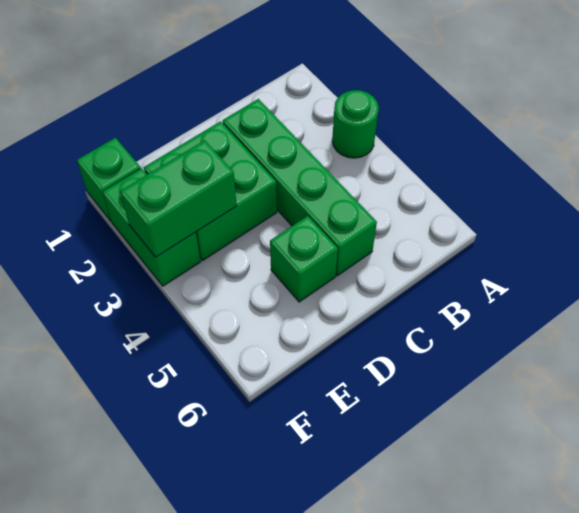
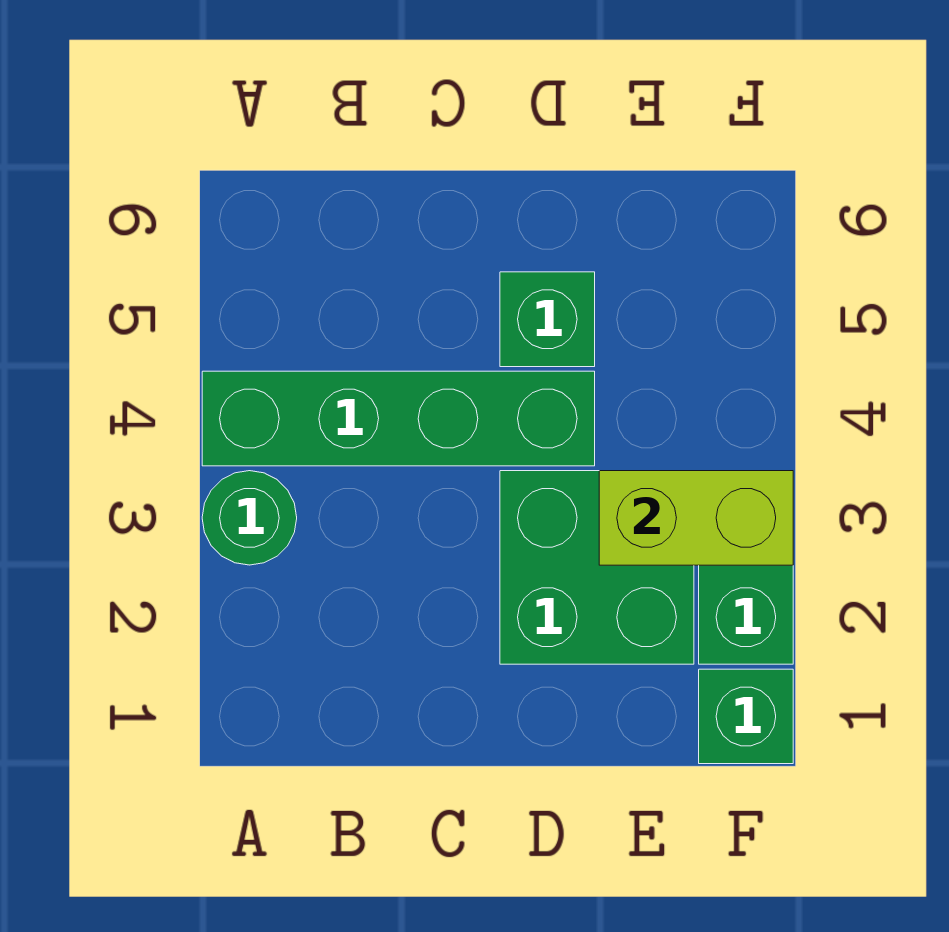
green brick C2:C5 level 1 -> green brick A4:D4 level 1
green brick E3:F3 level 2 -> lime brick E3:F3 level 2

